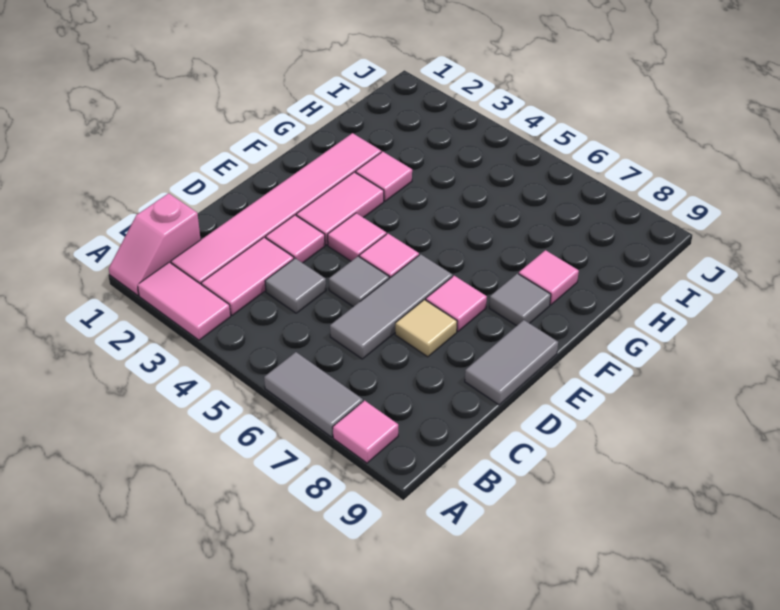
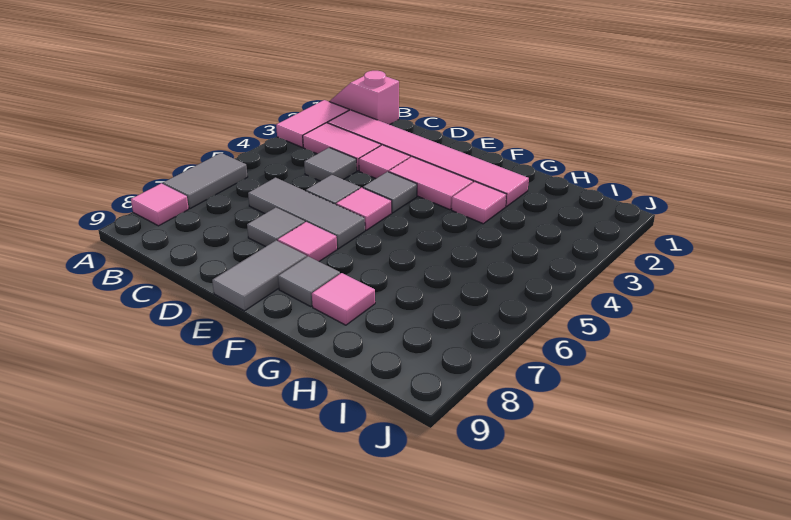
tan tile D7 level 1 -> grey tile D7 level 1
grey tile D9:E9 level 1 -> grey tile E8:E9 level 1
pink tile E4 level 1 -> grey tile E4 level 1

